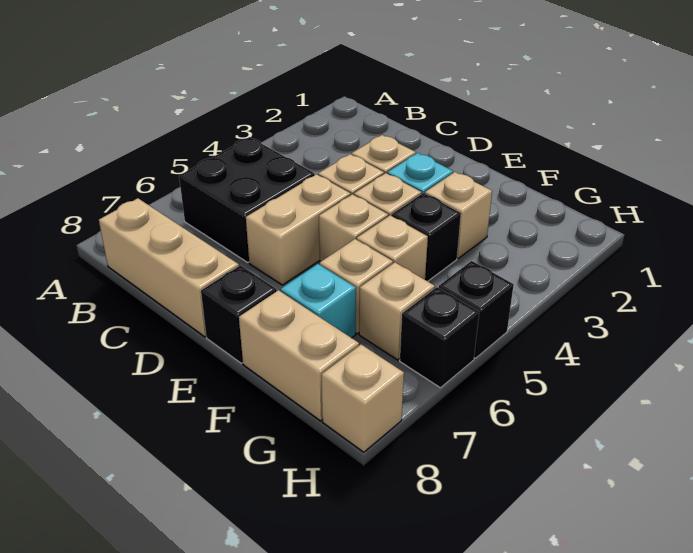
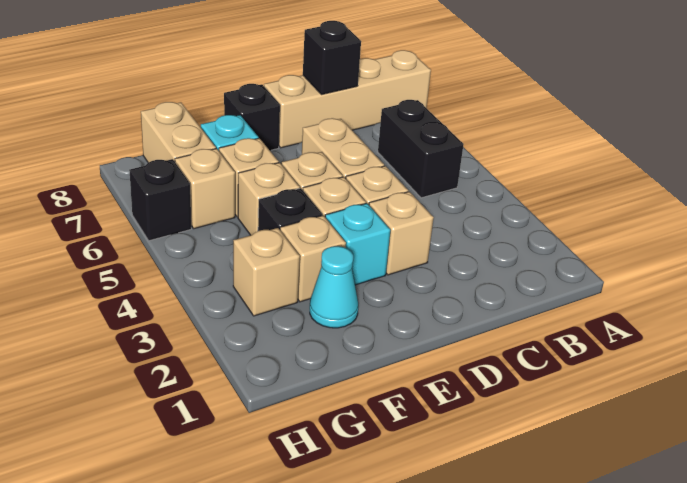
black brick B5:C6 level 1 -> black brick B5:B6 level 1
tan brick B8:D8 level 1 -> tan brick A8:D8 level 1
none -> cyan cone F2 level 1
tan brick F8:G8 level 1 -> tan brick G7:G8 level 1
black brick H5 level 1 -> black brick C8 level 2
tan brick H8 level 1 -> tan brick G3 level 1

